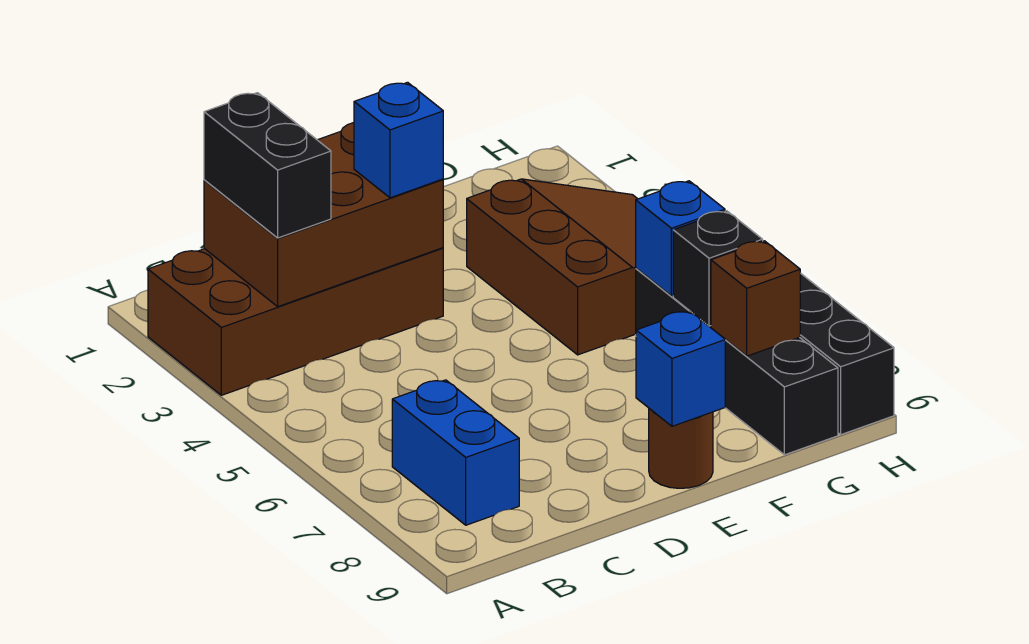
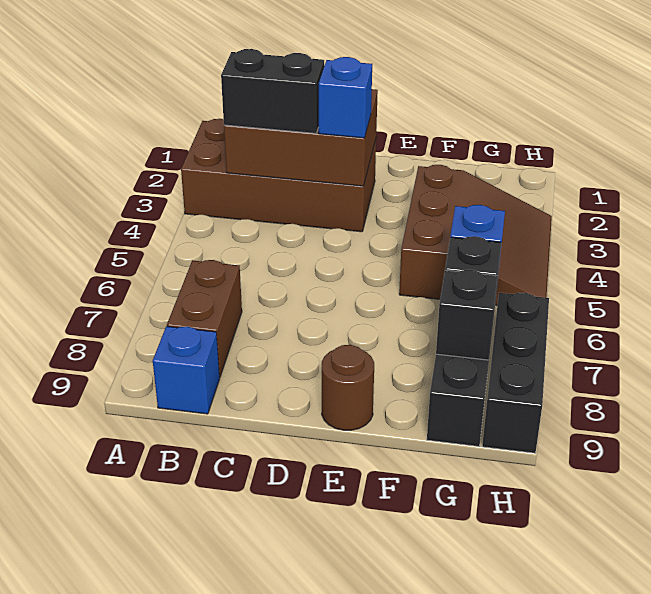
black brick B2:B3 level 3 -> black brick B3:C3 level 3
blue brick B7:B8 level 1 -> brown brick B7:B8 level 1
blue brick E9 level 2 -> blue brick B9 level 1
brown brick G8 level 2 -> black brick G8 level 2

